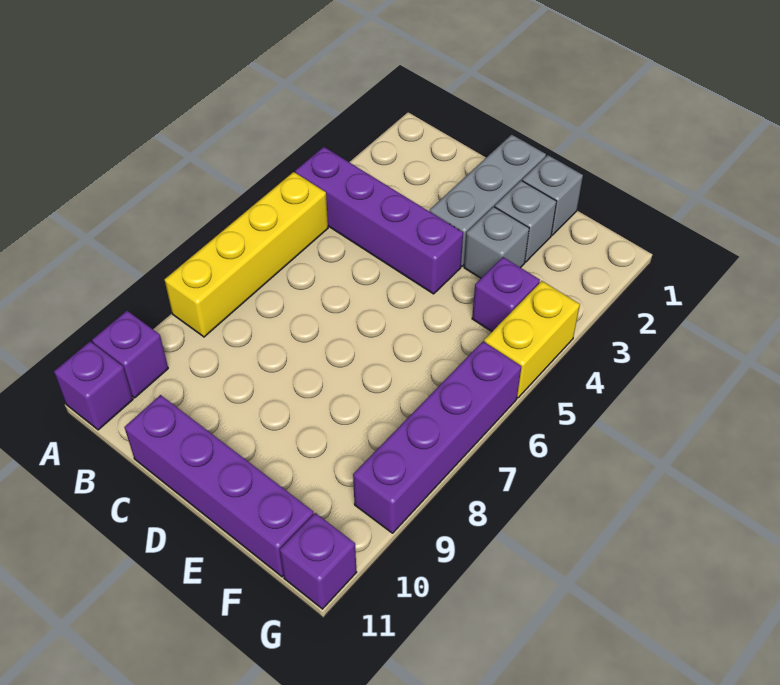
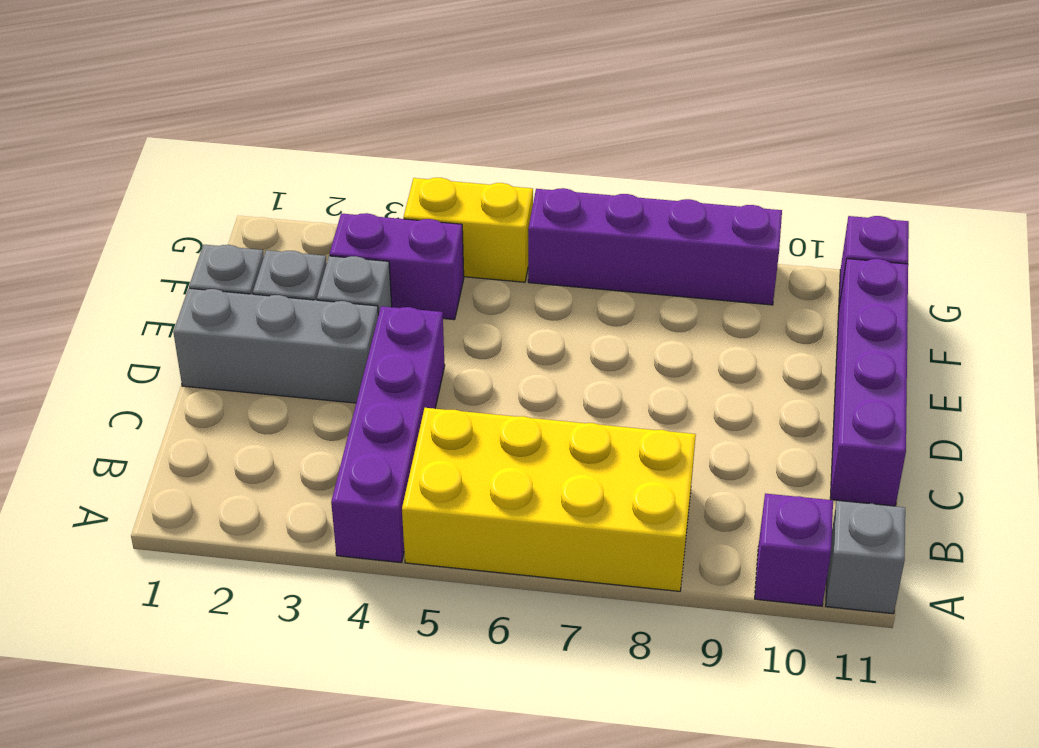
yellow brick A5:A8 level 1 -> yellow brick A5:B8 level 1
purple brick A11 level 1 -> grey brick A11 level 1
purple brick F4 level 1 -> purple brick F3:F4 level 1

